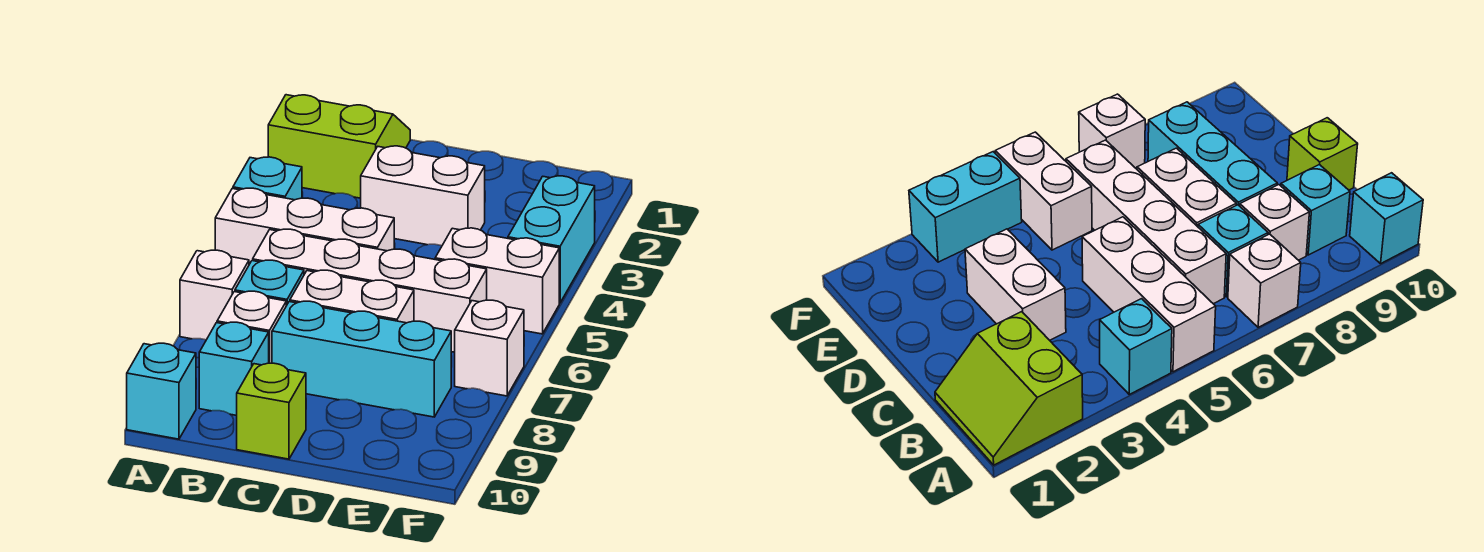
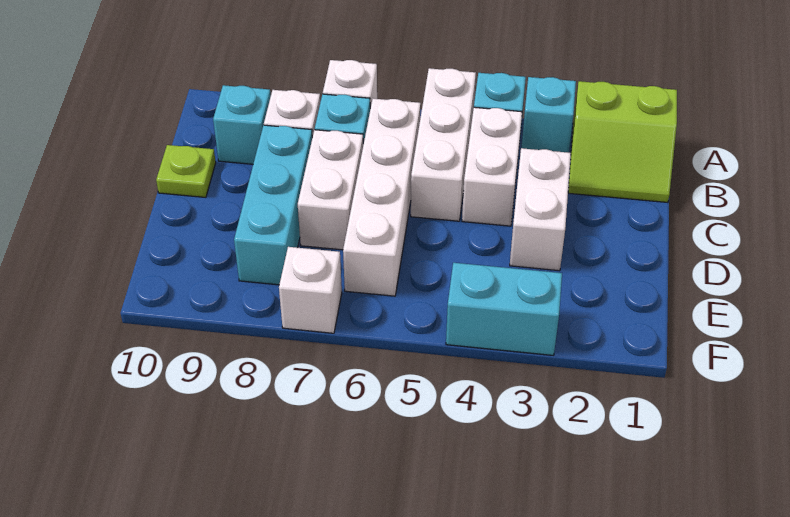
lime slope A1:B2 level 1 top 2 -> lime slope A1:B2 level 1 top A
cyan brick A10 level 1 -> cyan brick A3 level 1
lime brick C10 level 1 -> lime plate C10 level 1
white brick E5:F5 level 1 -> white brick B4:C4 level 1

